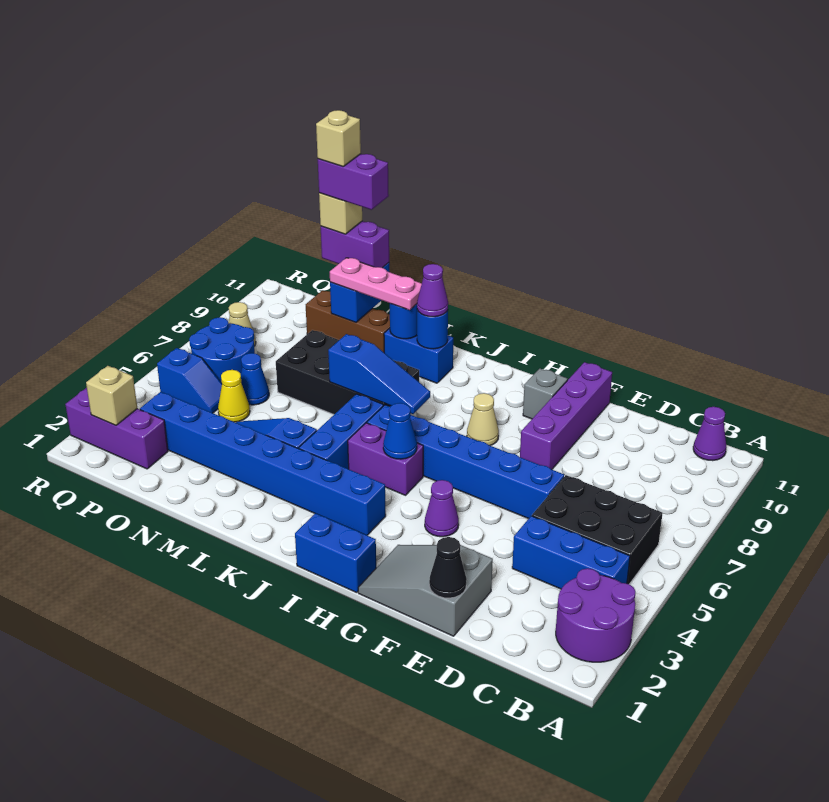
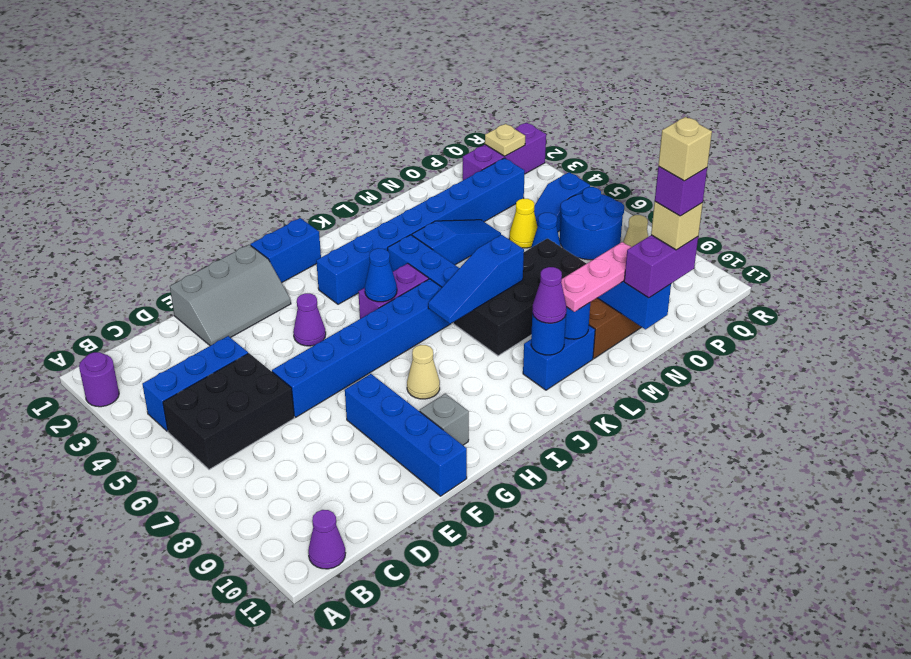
purple round brick A2:B3 level 1 -> purple round brick A2 level 1
grey slope E1:G2 level 1 top E -> grey slope E1:G2 level 1 top 1
black cone E1 level 2 -> none
purple brick F8:F11 level 1 -> blue brick F8:F11 level 1
purple brick N11:O11 level 5 -> purple brick O11 level 5
tan brick Q2 level 2 -> tan plate Q2 level 2

